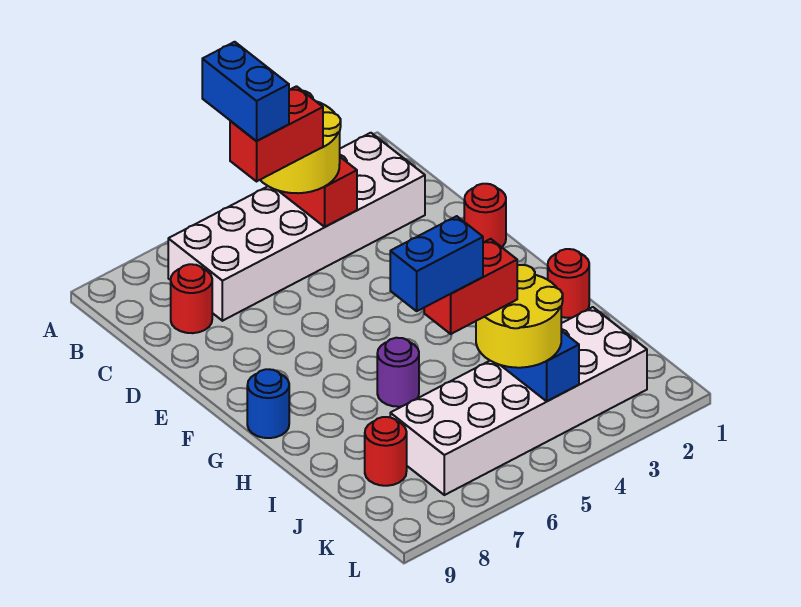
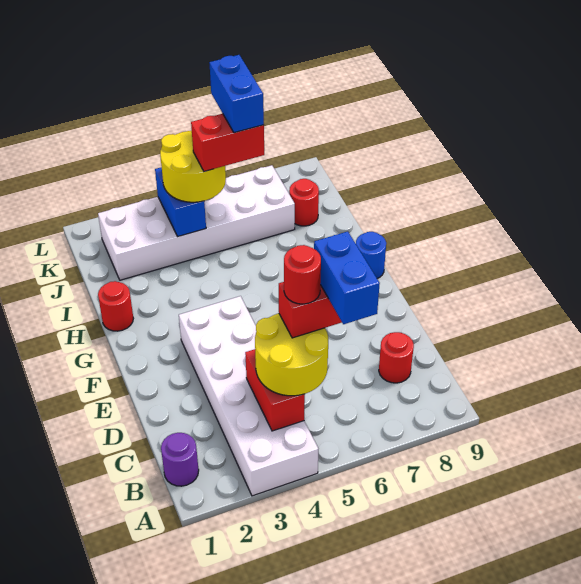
white brick B2:C7 level 1 -> white brick A3:F4 level 1
red round brick E1 level 1 -> red round brick C5 level 5
purple round brick H6 level 1 -> purple round brick B1 level 1
blue brick J6:J7 level 5 -> blue brick J6:K6 level 5

